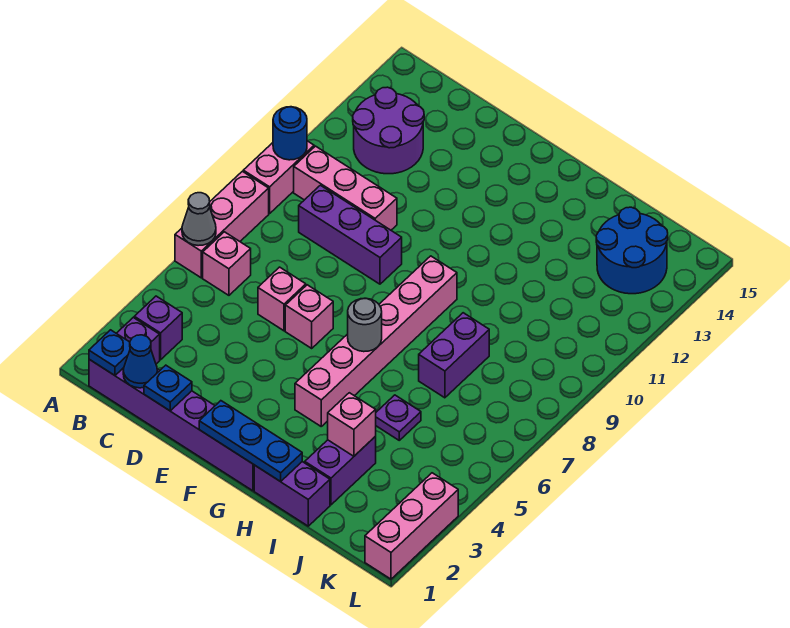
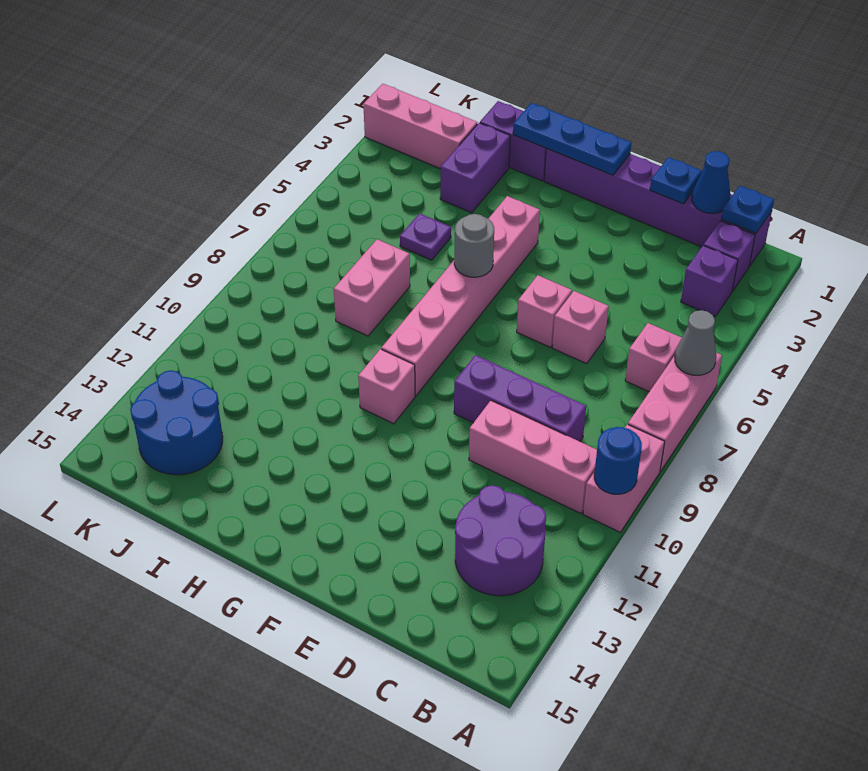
pink brick I3 level 2 -> pink brick G10 level 1
purple brick I7:I8 level 1 -> pink brick I7:I8 level 1
pink brick L1:L3 level 1 -> pink brick J2:L2 level 1

